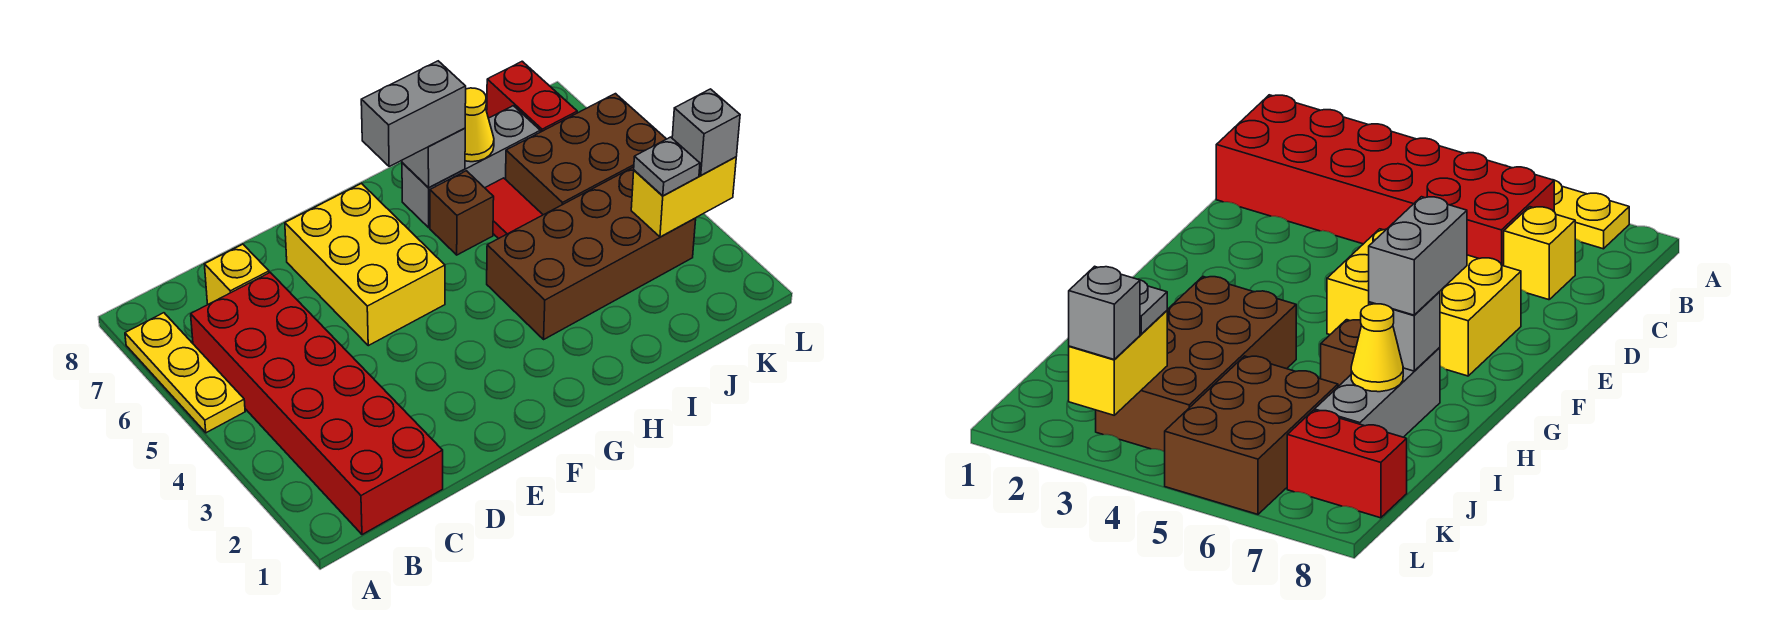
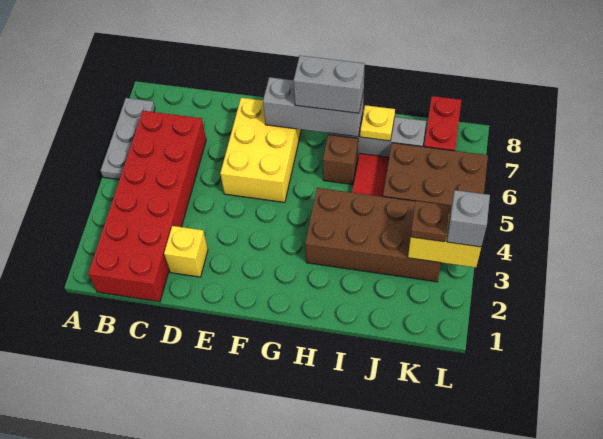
yellow plate A5:A7 level 1 -> grey plate A5:A7 level 1
yellow brick C7 level 1 -> yellow brick D2 level 1
grey brick H7 level 2 -> grey brick F7:H7 level 2
yellow cone I7 level 2 -> yellow plate I7 level 2
grey plate K3 level 3 -> brown plate K3 level 3

